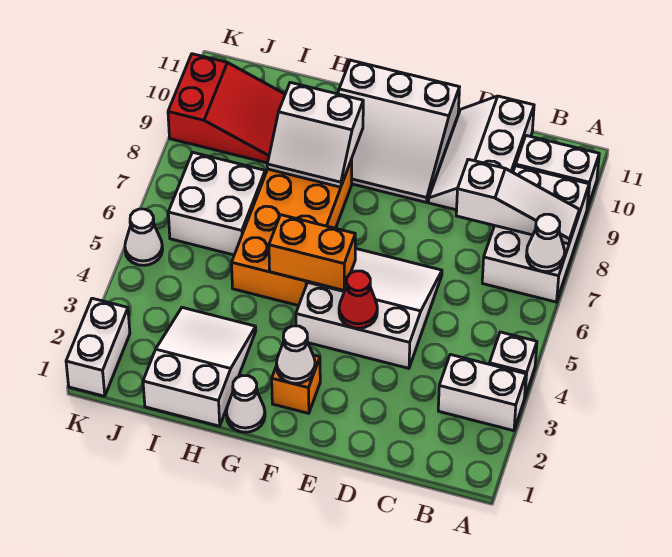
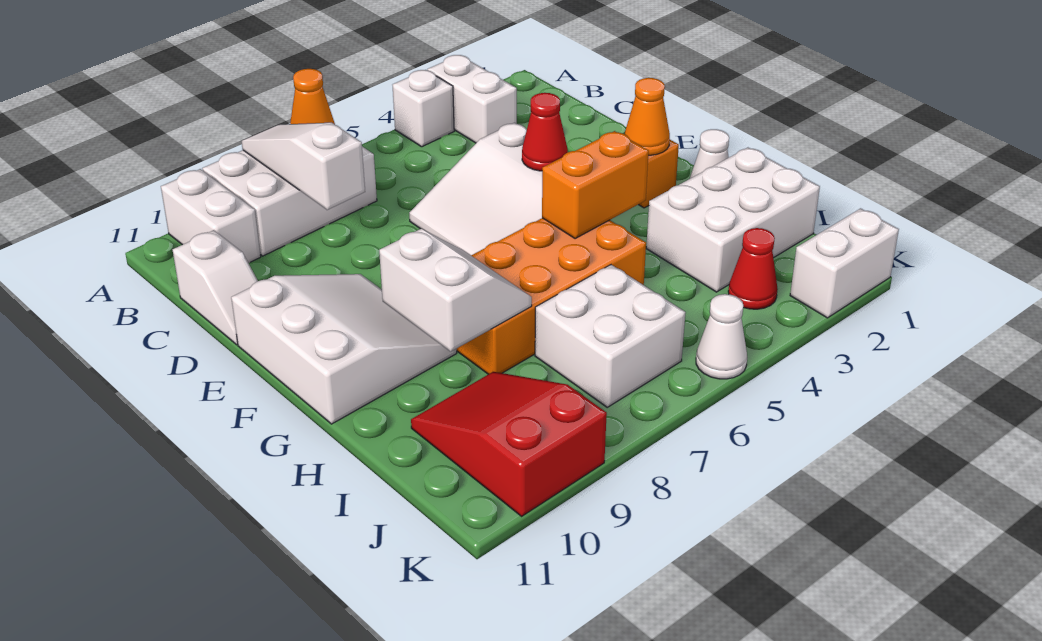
white cone A7 level 2 -> orange cone A7 level 2
white slope C9:D11 level 1 top C -> white slope C11:D11 level 1 top C
white cone F2 level 2 -> orange cone F2 level 2
orange brick F5:G5 level 2 -> orange brick G4:G5 level 2
white slope H1:I3 level 1 top 1 -> white brick H1:I3 level 1
none -> red cone J3 level 1

